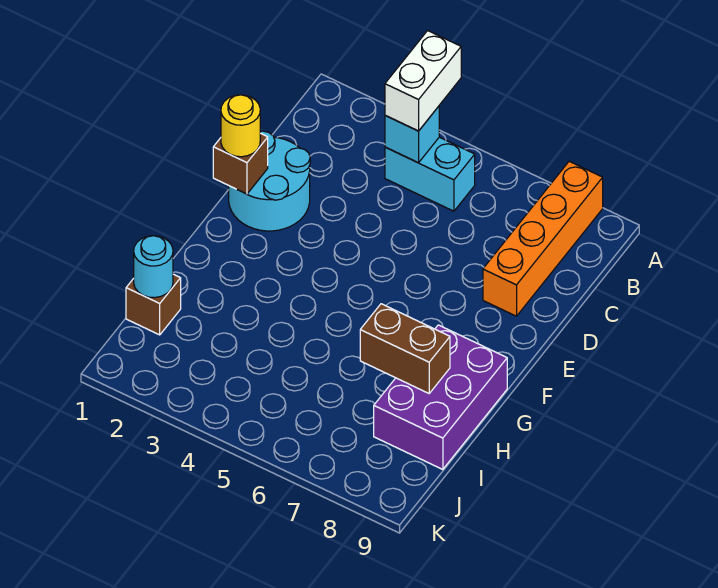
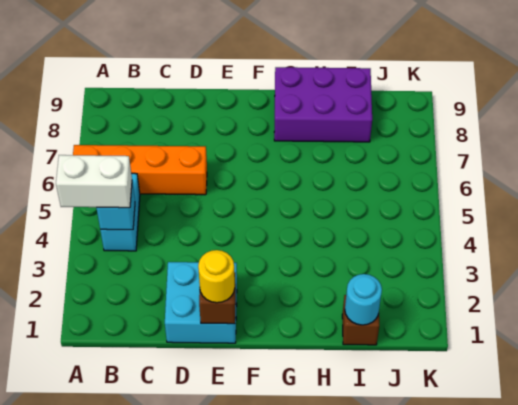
orange brick A8:D8 level 1 -> orange brick A6:D6 level 1
cyan round brick D1:E2 level 1 -> cyan brick D1:E2 level 1
brown brick H7:H8 level 2 -> none

